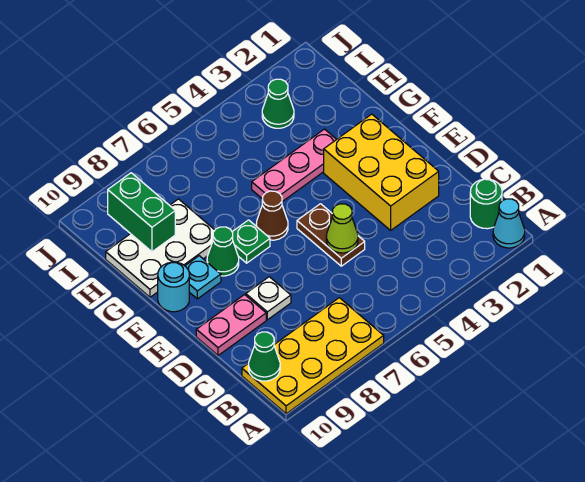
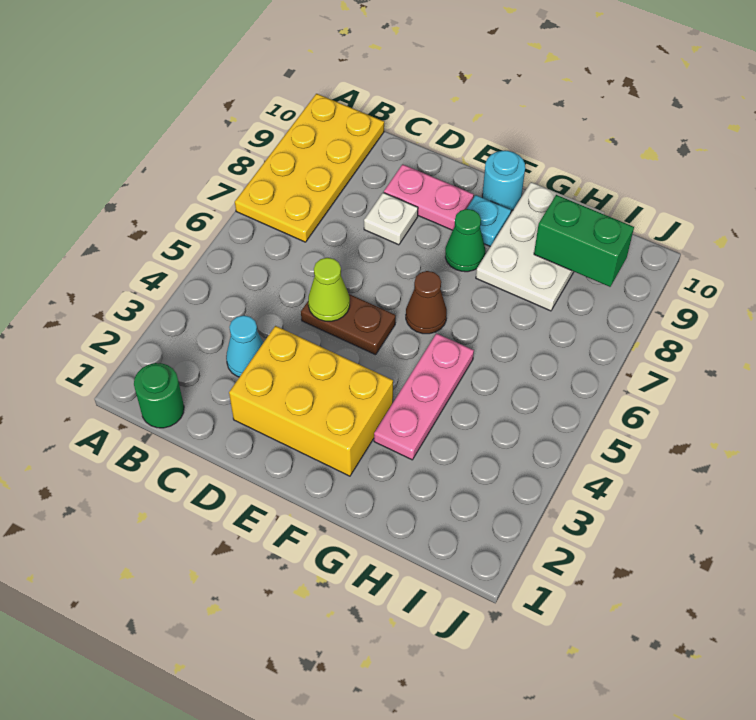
cyan cone A1 level 1 -> cyan cone C3 level 1
green cone B10 level 2 -> none
pink plate D9:D10 level 1 -> pink plate D9:E9 level 1
green plate F7 level 1 -> none
green cone I3 level 1 -> none

